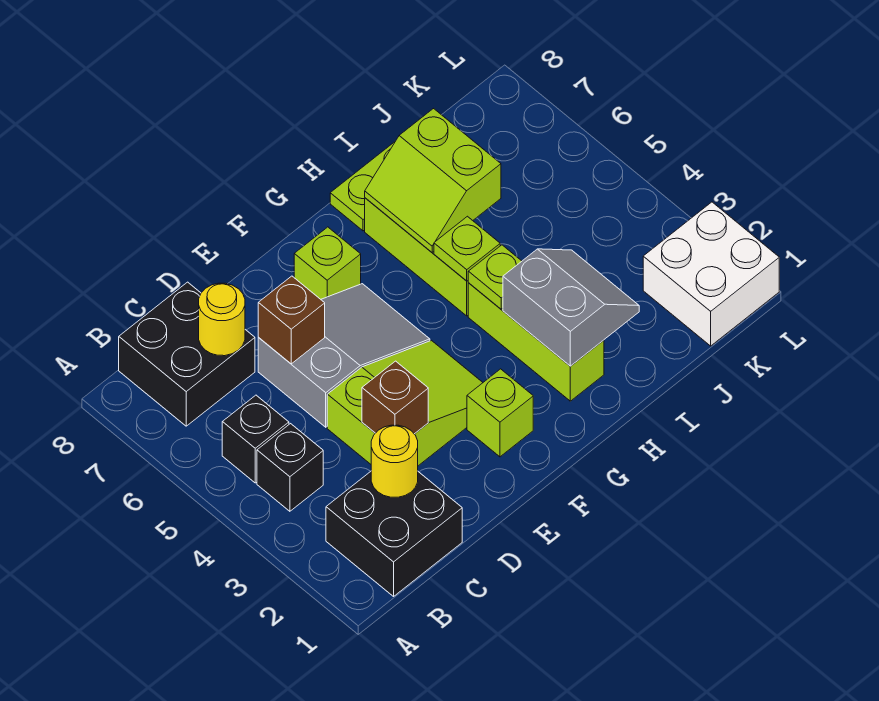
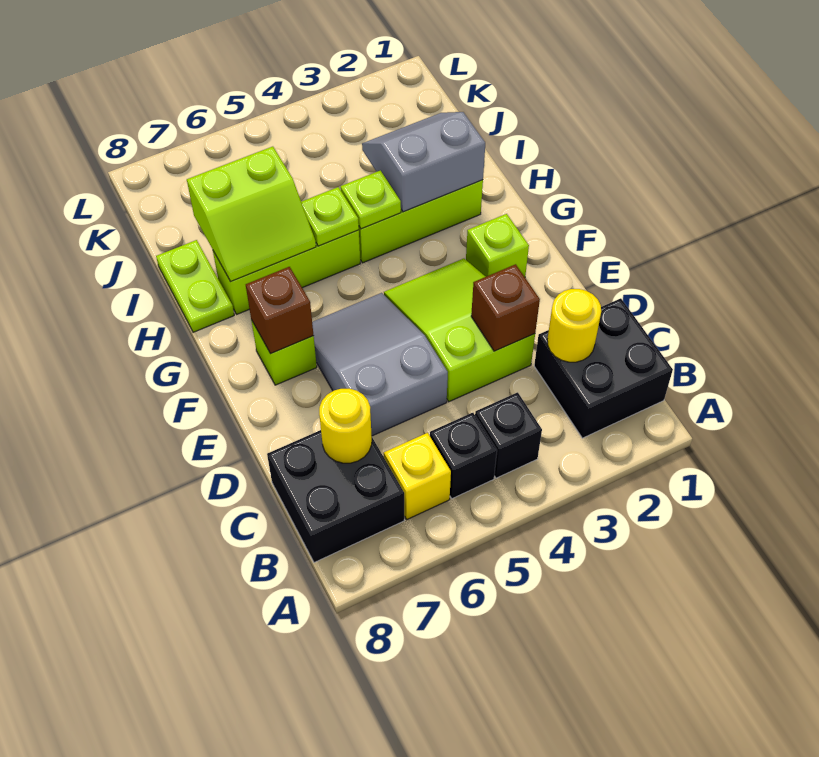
none -> yellow brick B6 level 1
brown brick D6 level 2 -> brown brick F7 level 2
white brick K1:L2 level 1 -> none

